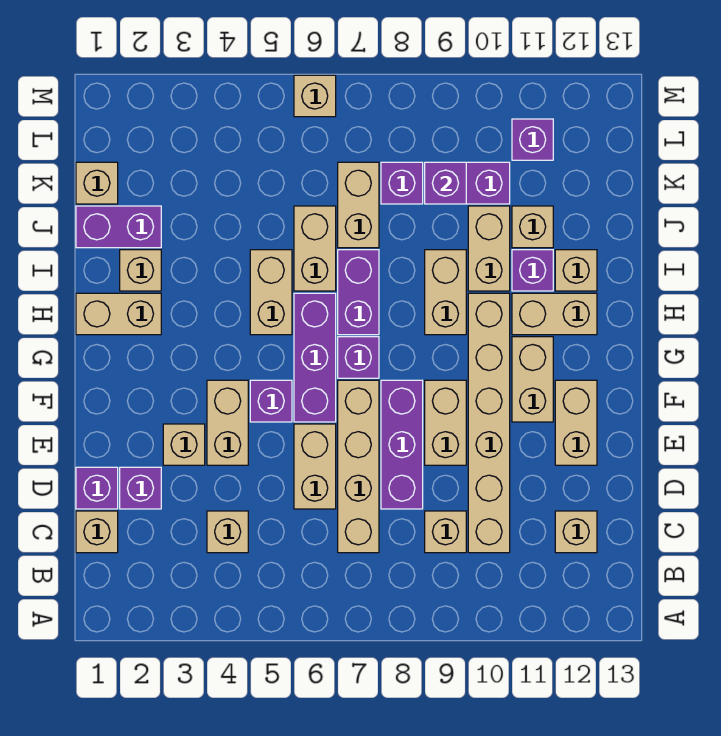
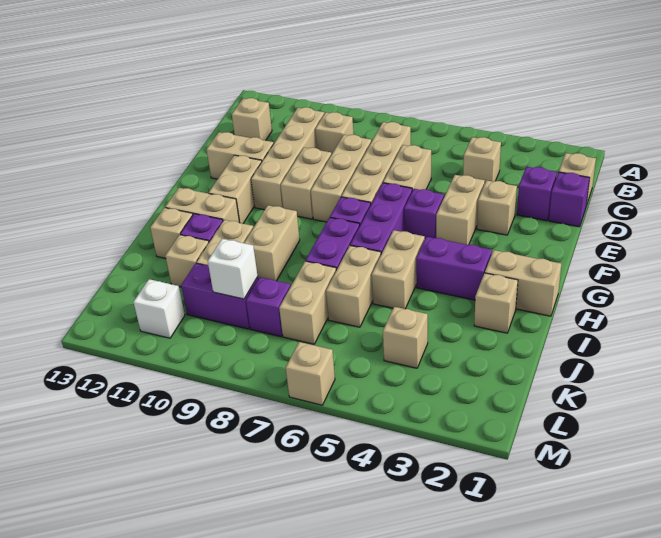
tan brick C10:H10 level 1 -> tan brick C10:F10 level 1
purple brick D8:F8 level 1 -> tan brick D8:F8 level 1
tan brick E12:F12 level 1 -> tan brick E11:E12 level 1
purple brick J1:J2 level 1 -> purple brick H3:H4 level 1
tan brick K1 level 1 -> tan brick K4 level 1
purple brick K9 level 2 -> white brick K9 level 2
purple brick L11 level 1 -> white brick L11 level 1

